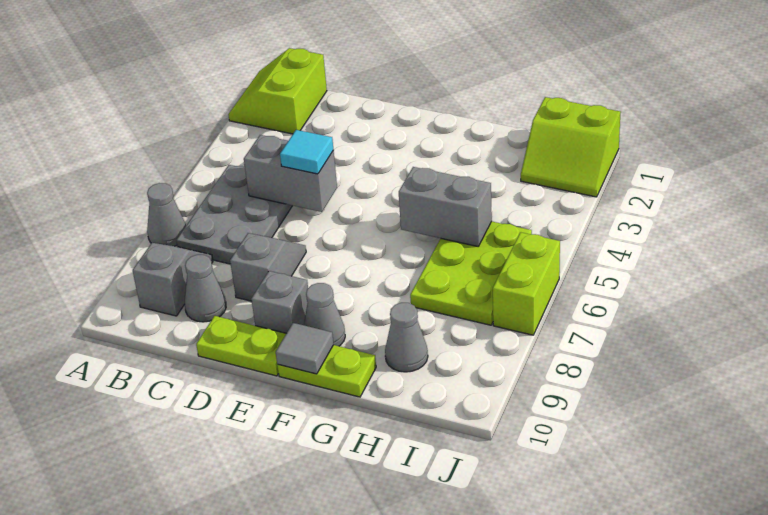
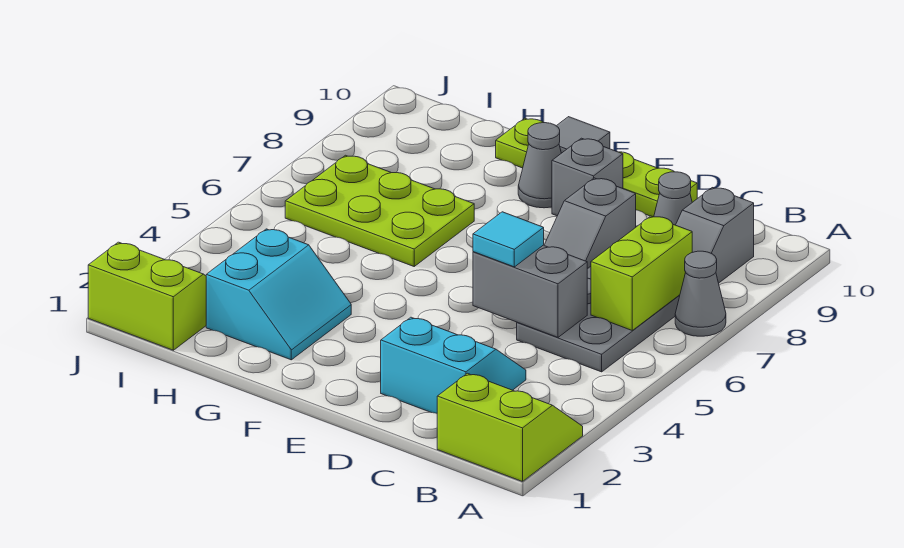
lime slope A1:B2 level 1 top B -> lime slope A1:B2 level 1 top 1
none -> cyan slope C2:D3 level 1 top 2
none -> cyan slope G2:H3 level 1 top H
grey brick G5:H5 level 2 -> none
lime plate H5:I7 level 1 -> lime plate G6:I7 level 1
grey cone H9 level 1 -> none
lime brick J6:J7 level 1 -> lime brick B6:B7 level 2

